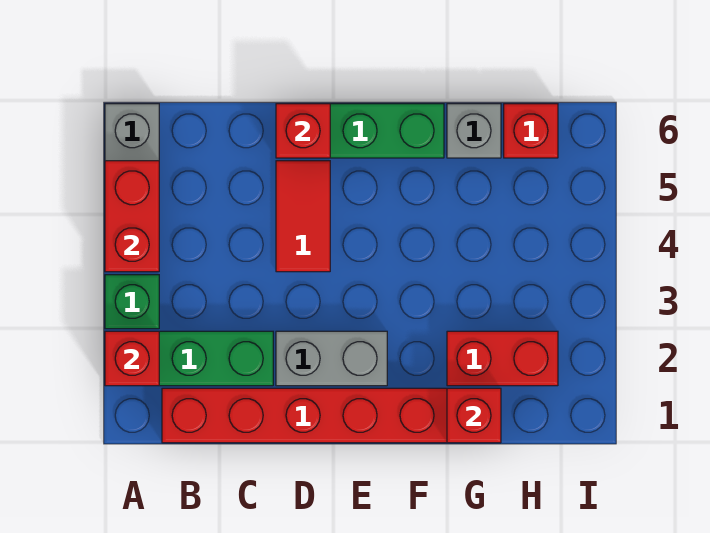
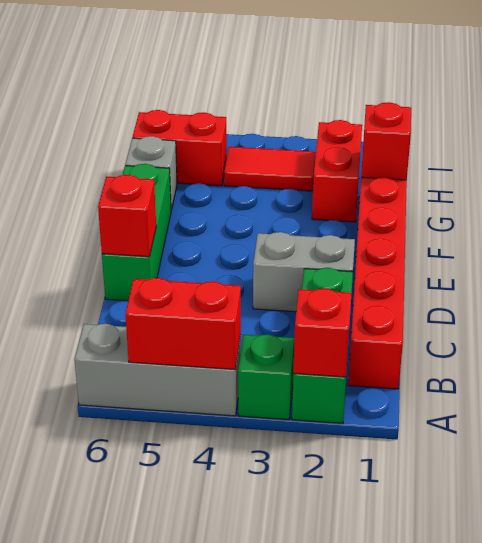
grey brick D2:E2 level 1 -> grey brick D2:D3 level 1
red tile D4:D5 level 1 -> red tile H3:H4 level 1
red brick H6 level 1 -> red brick H5:H6 level 1

